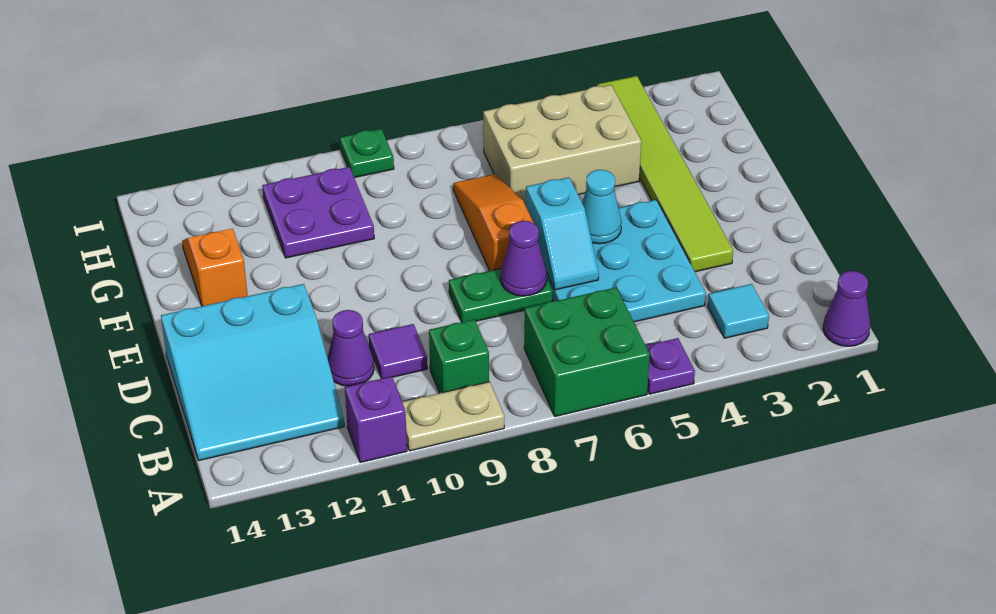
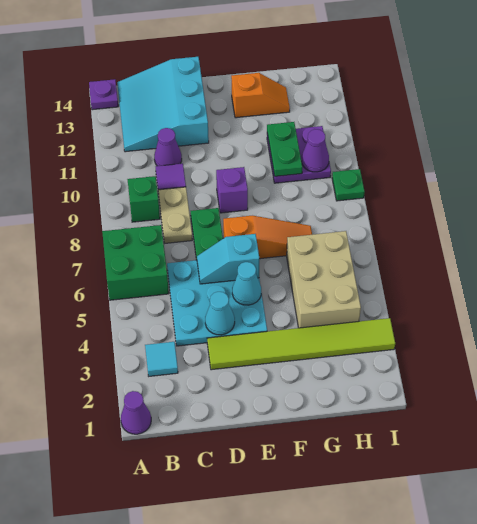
purple plate A5 level 1 -> purple plate A14 level 1
tan plate A9:A10 level 1 -> tan plate C8:C9 level 1
purple brick A11 level 1 -> purple brick E9 level 1
none -> cyan cone D4 level 2
purple cone D7 level 2 -> purple cone H10 level 2
none -> green plate G10:G11 level 2

